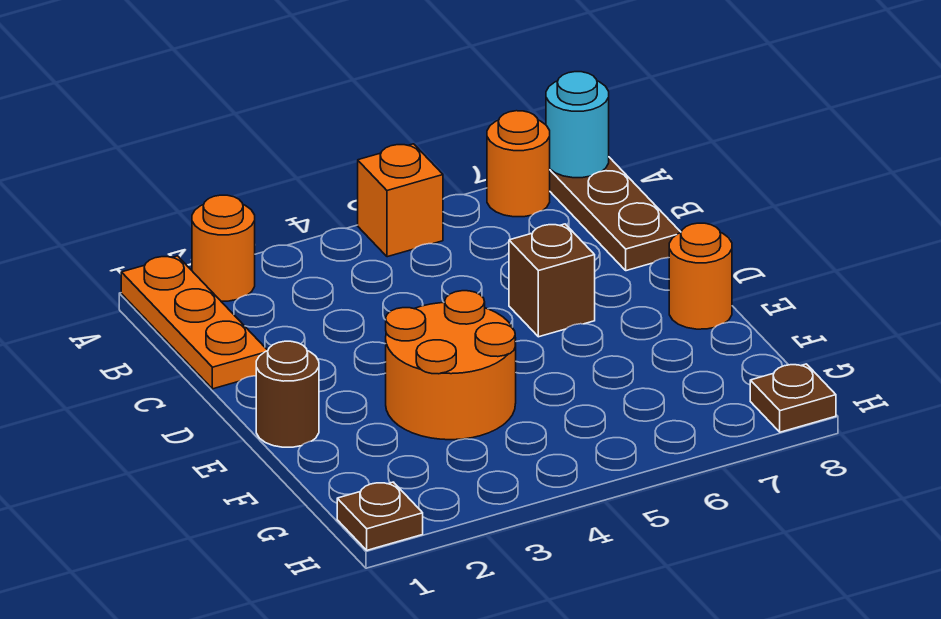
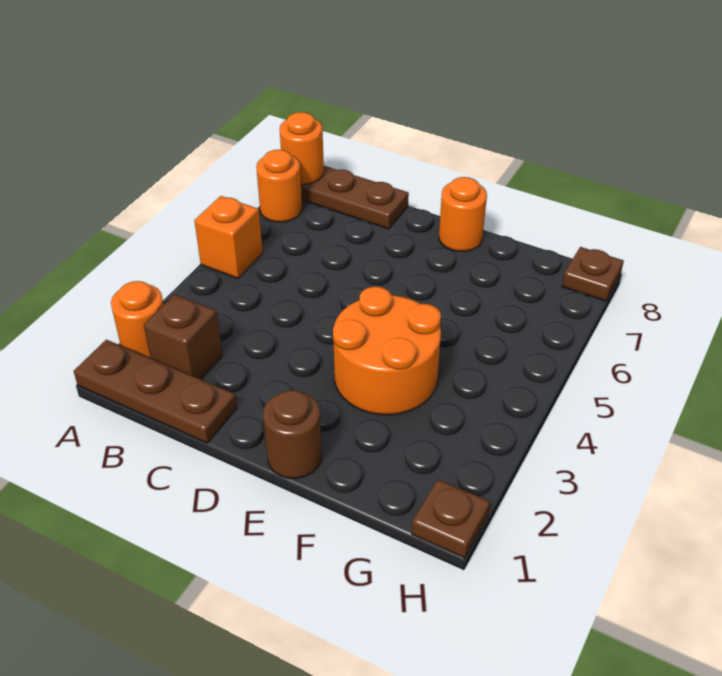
orange plate A1:C1 level 1 -> brown plate A1:C1 level 1
cyan round brick A8 level 2 -> orange round brick A8 level 2
brown brick D6 level 1 -> brown brick B2 level 1

